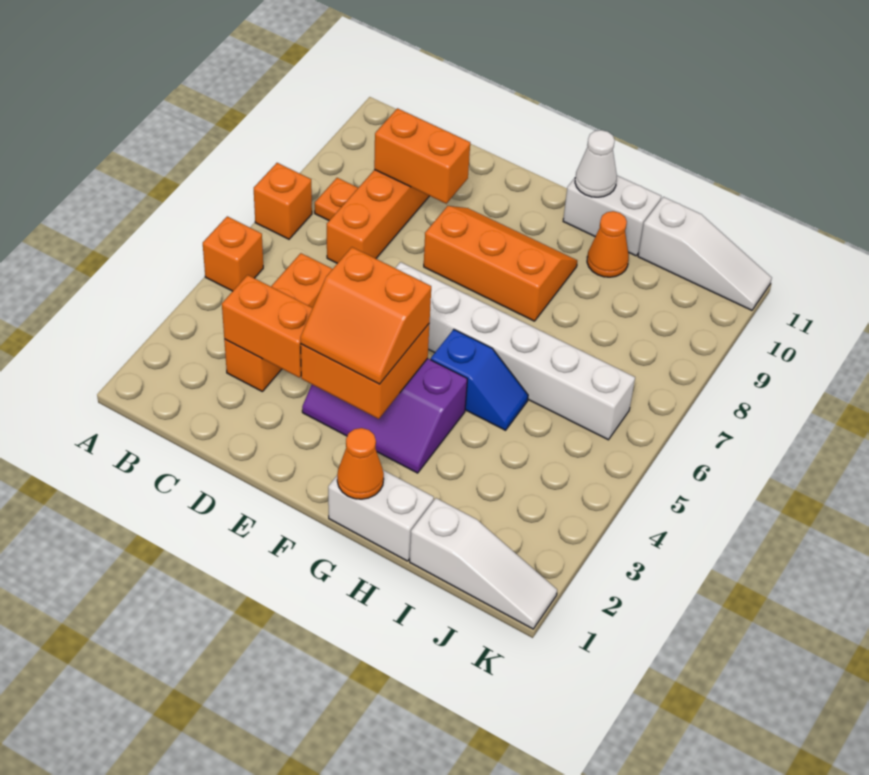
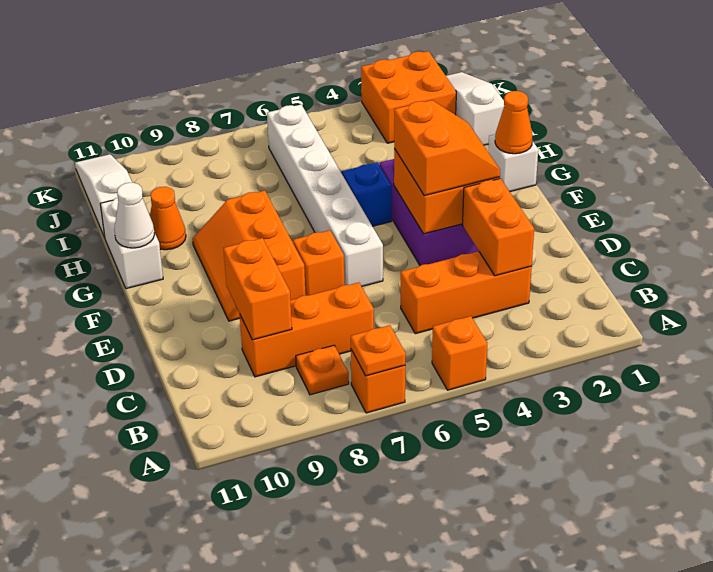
none -> orange plate A7 level 2
none -> orange brick E7 level 1
white brick G1:H1 level 1 -> white brick G1 level 1
none -> orange brick J2:K3 level 1

